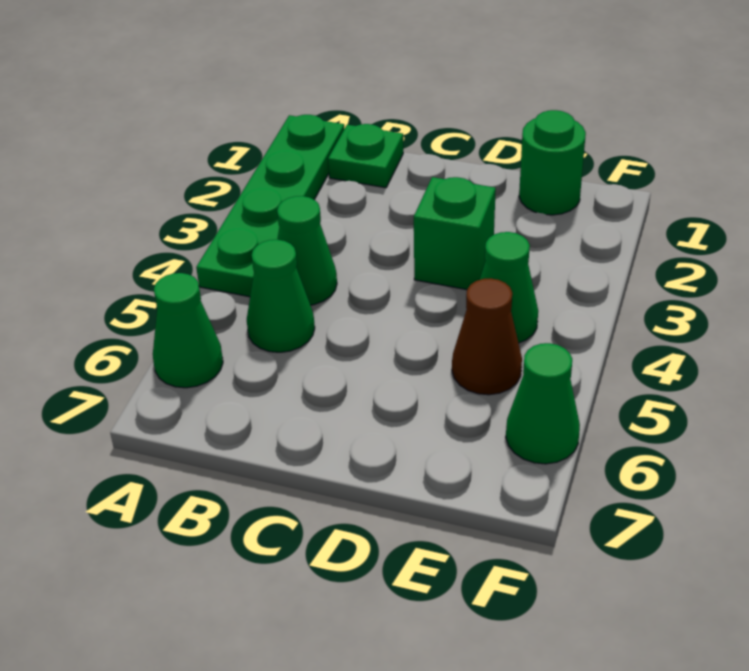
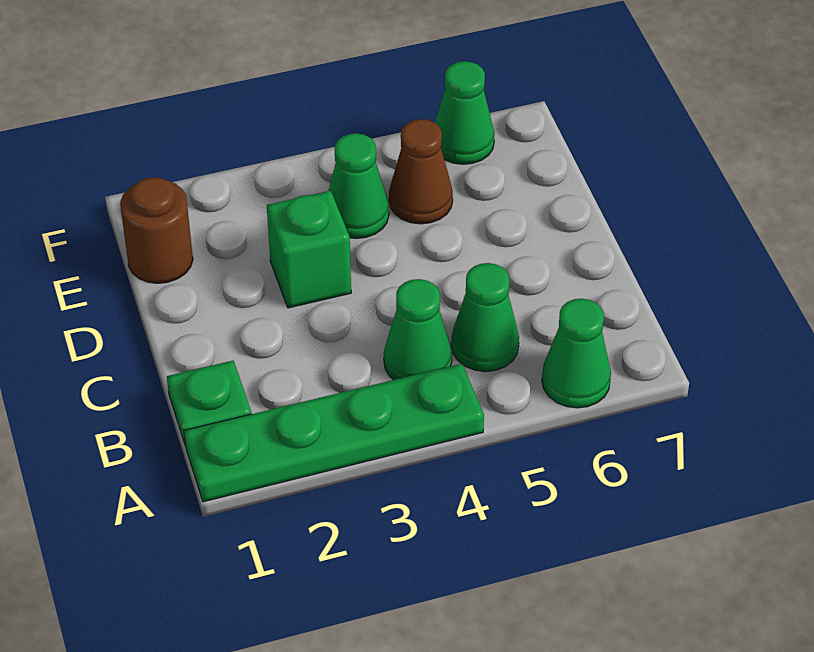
green round brick E1 level 1 -> brown round brick E1 level 1

